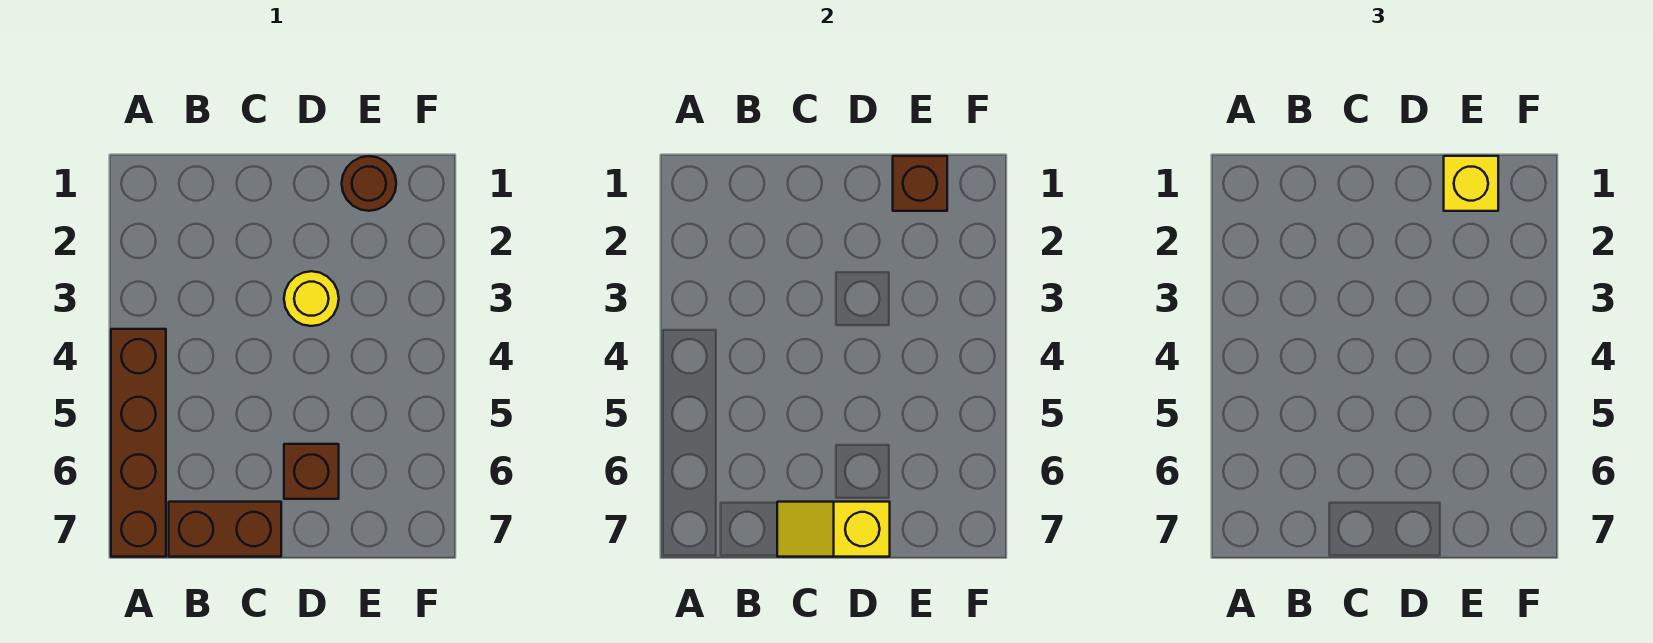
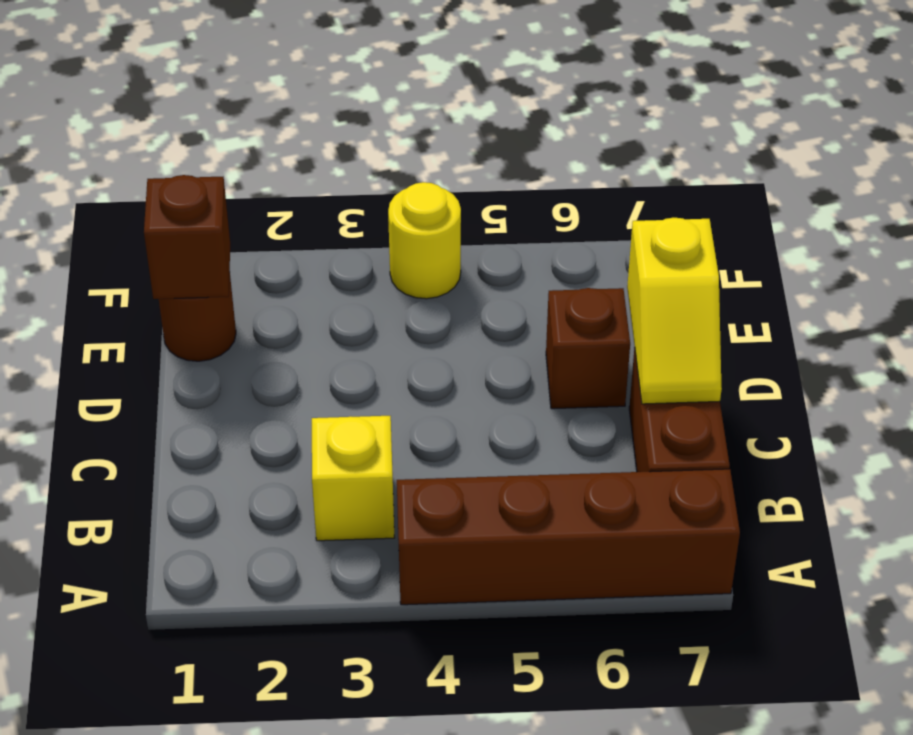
yellow round brick D3 level 1 -> yellow round brick F4 level 1
yellow brick E1 level 3 -> yellow brick B3 level 1

